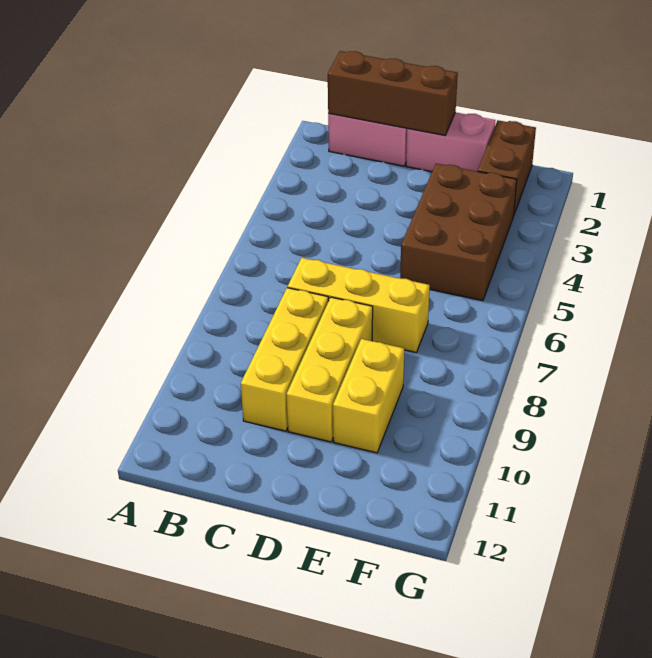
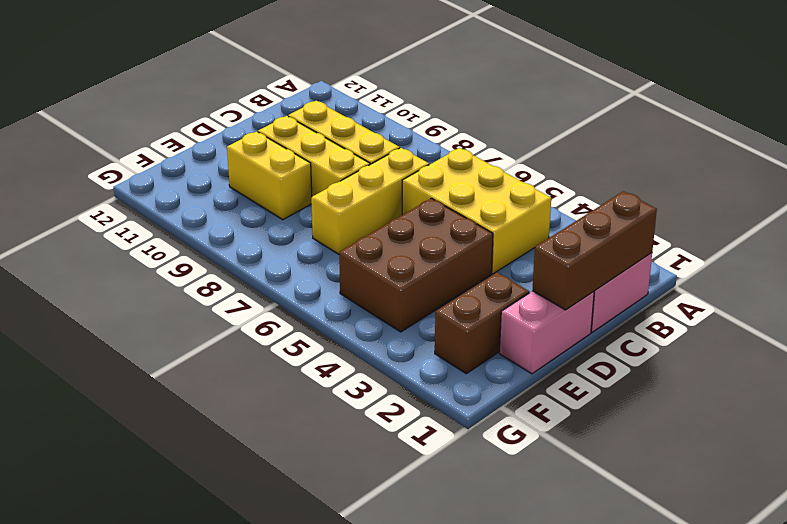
none -> yellow brick B4:C6 level 1
brown brick E3:F5 level 1 -> brown brick D4:F5 level 1
brown brick F1:F2 level 1 -> brown brick E2:F2 level 1

